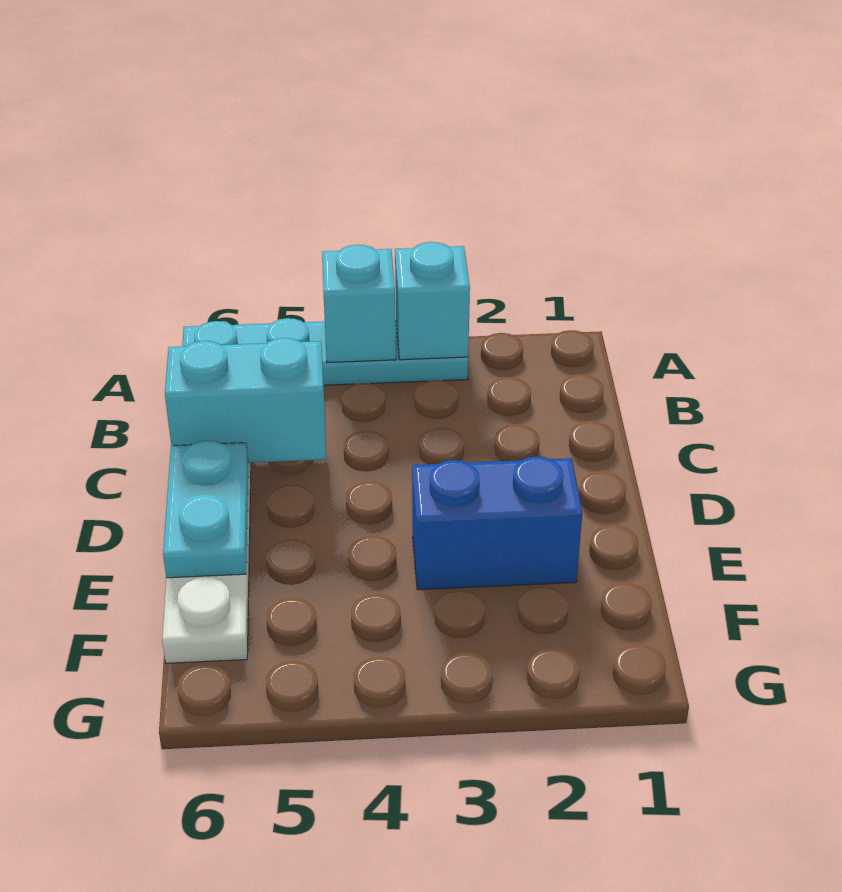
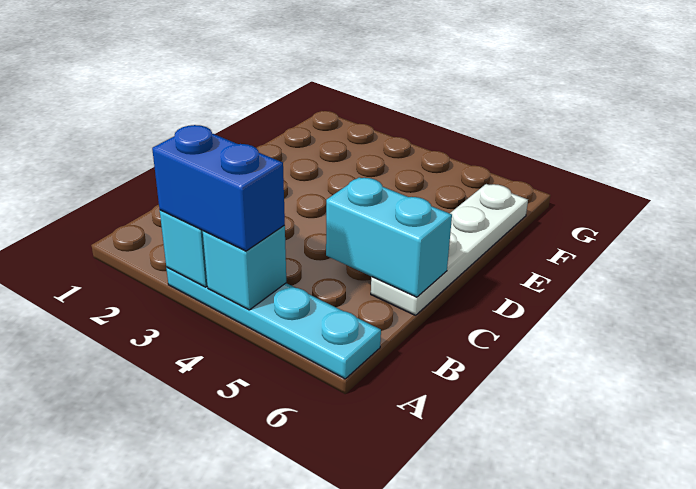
cyan plate D6:E6 level 2 -> none
blue brick E2:E3 level 1 -> blue brick A3:A4 level 3

